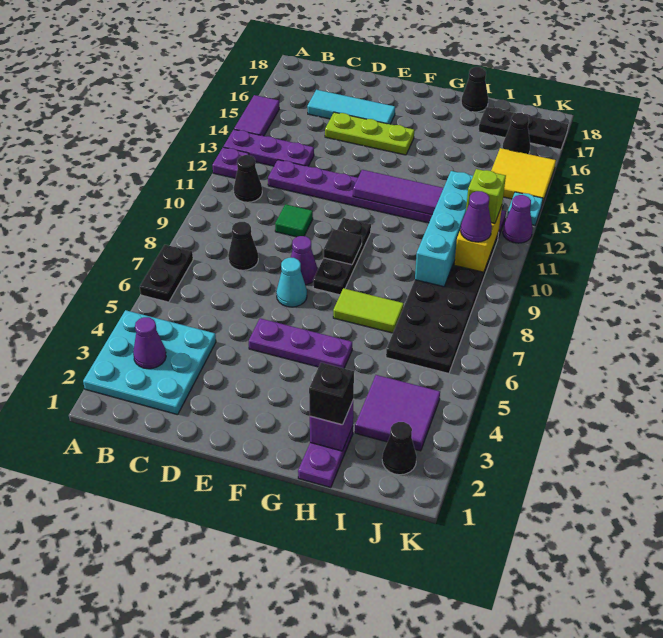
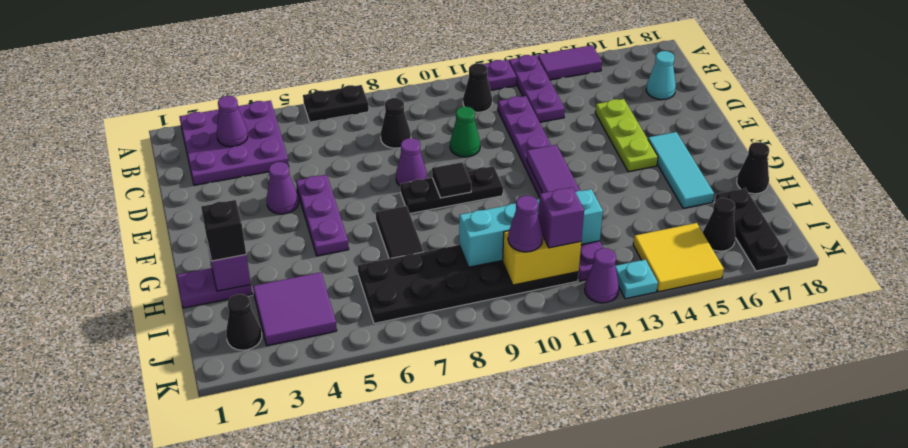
cyan plate A2:C4 level 1 -> purple plate A2:C4 level 1
cyan tile C16:E16 level 1 -> cyan tile F16:H16 level 1
green tile D10 level 1 -> green cone D10 level 1
none -> purple cone E4 level 1
cyan cone E7 level 1 -> cyan cone C17 level 1
lime tile G7:H7 level 1 -> black tile G7:H7 level 1
lime brick J11 level 3 -> purple brick J11 level 3

